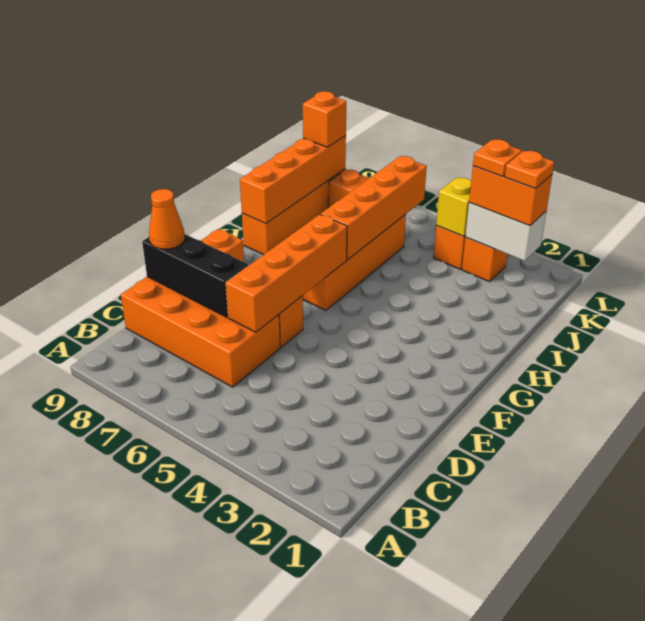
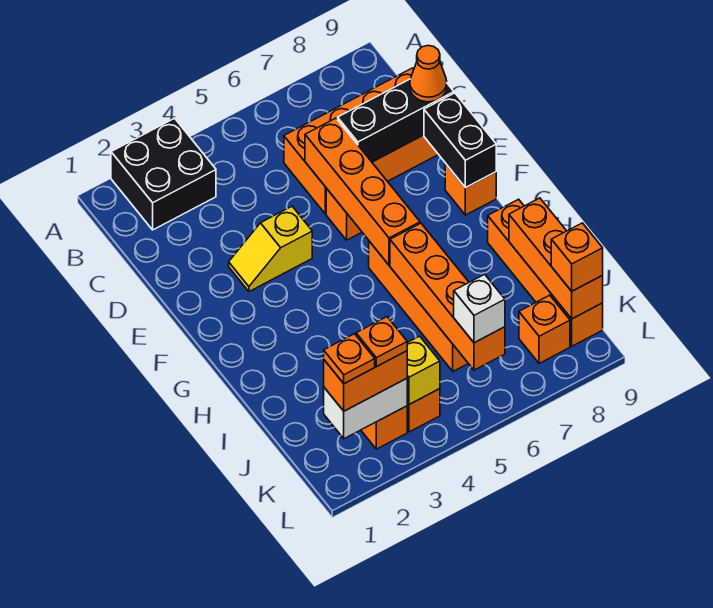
none -> black brick A2:B3 level 1
none -> yellow slope E3:E4 level 1 top 4
none -> black brick E9:F9 level 2
orange brick H9:K9 level 2 -> orange brick I9:K9 level 2
none -> white brick K6 level 3

